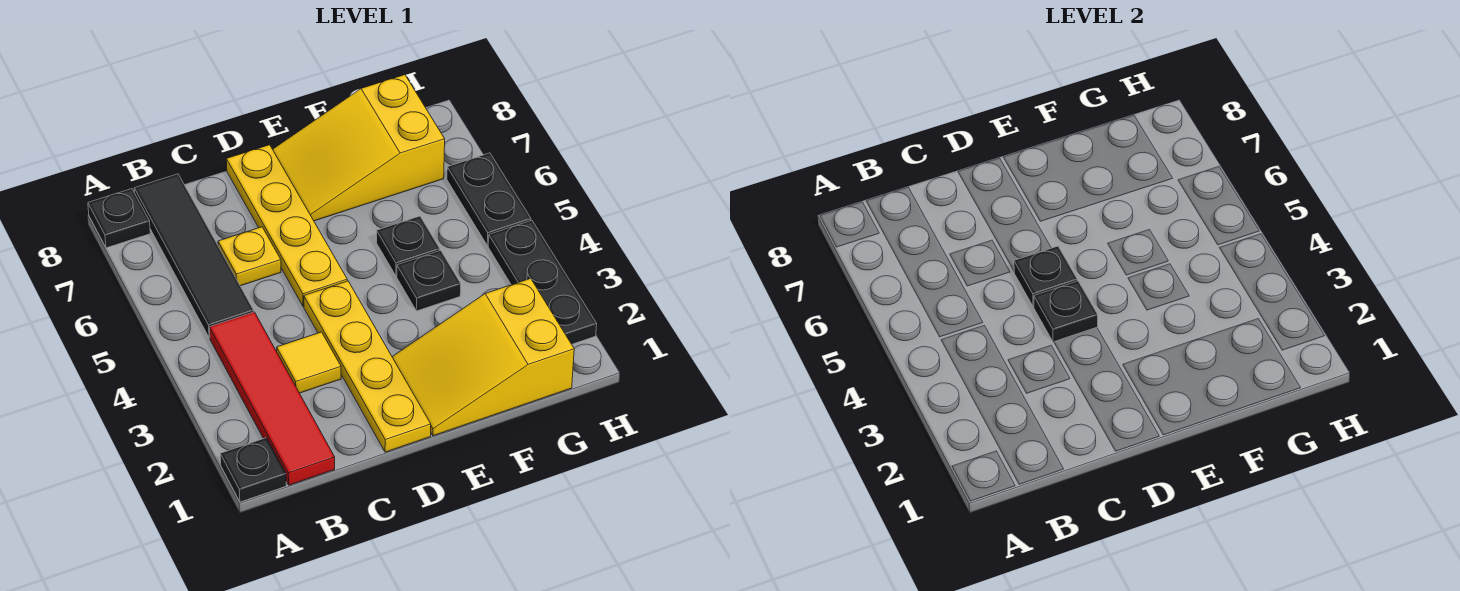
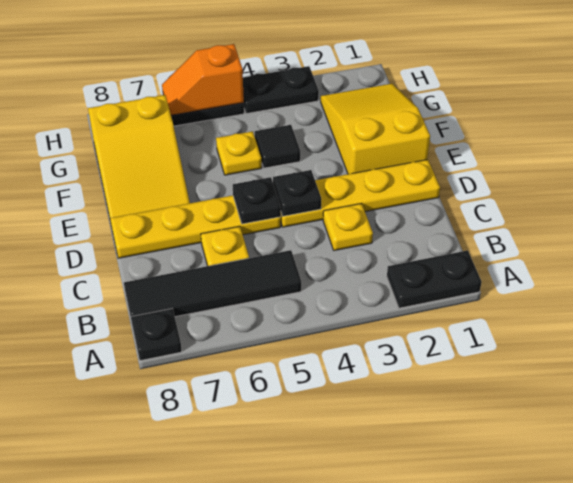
black plate A1 level 1 -> black plate A1:A2 level 1
red tile B1:B4 level 1 -> none
yellow tile C3 level 1 -> yellow plate C3 level 1
yellow slope E1:G2 level 1 top G -> yellow slope E1:G2 level 1 top E
black plate F4 level 1 -> black tile F4 level 1
black plate F5 level 1 -> yellow plate F5 level 1
black plate H2:H4 level 1 -> black plate H3:H4 level 1
none -> orange slope H5:H6 level 2 top 5

